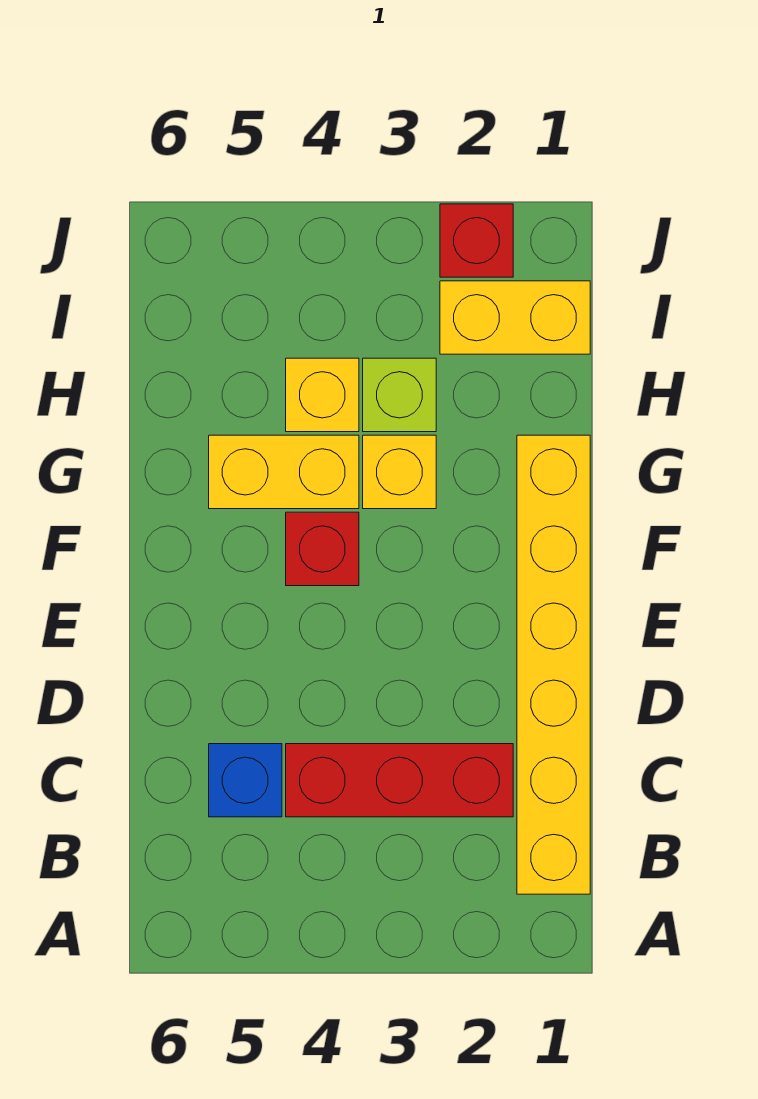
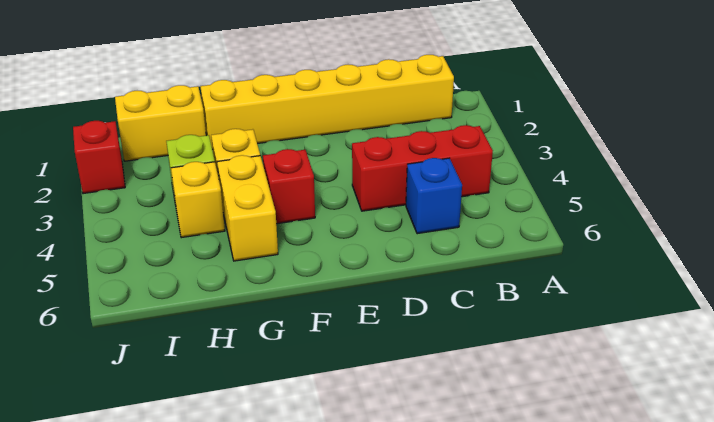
red brick C2:C4 level 1 -> red brick B4:D4 level 1
yellow brick I1:I2 level 1 -> yellow brick H1:I1 level 1

